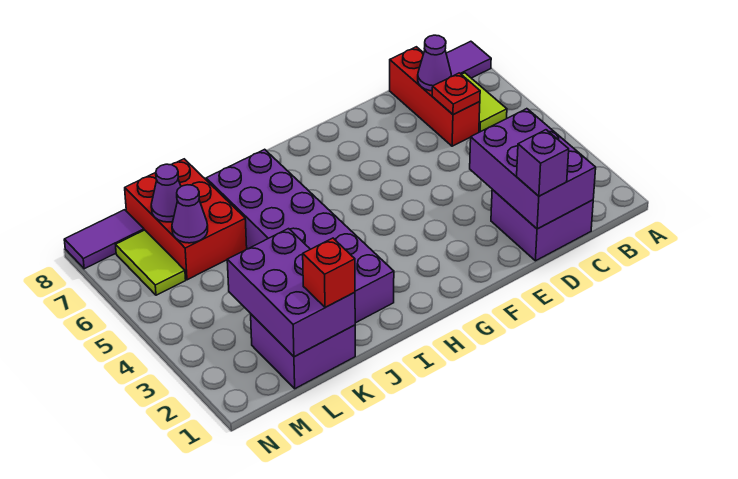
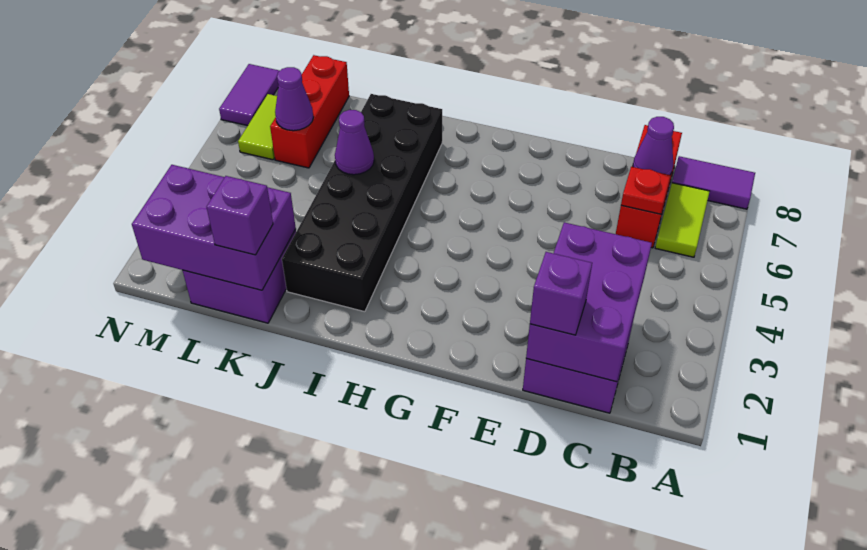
purple brick I2:J7 level 1 -> black brick I2:J7 level 1
purple brick K1:L3 level 2 -> purple brick K1:M2 level 2
red brick K1 level 3 -> purple brick K1 level 3
red brick K6:L8 level 1 -> red brick L6:L8 level 1
purple cone L7 level 2 -> purple cone J5 level 2
purple tile M8:N8 level 1 -> purple tile N7:N8 level 1

